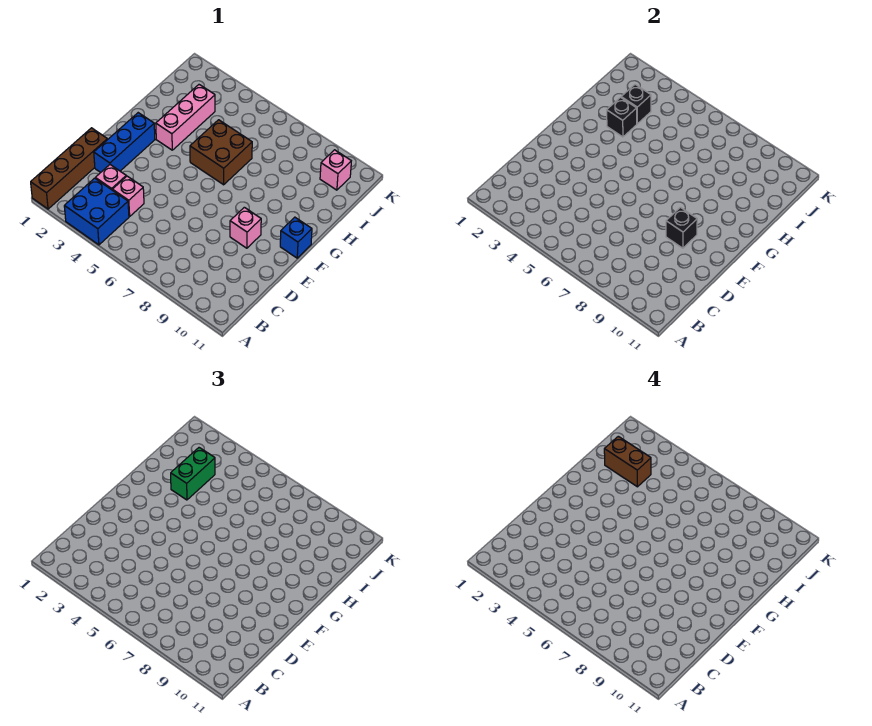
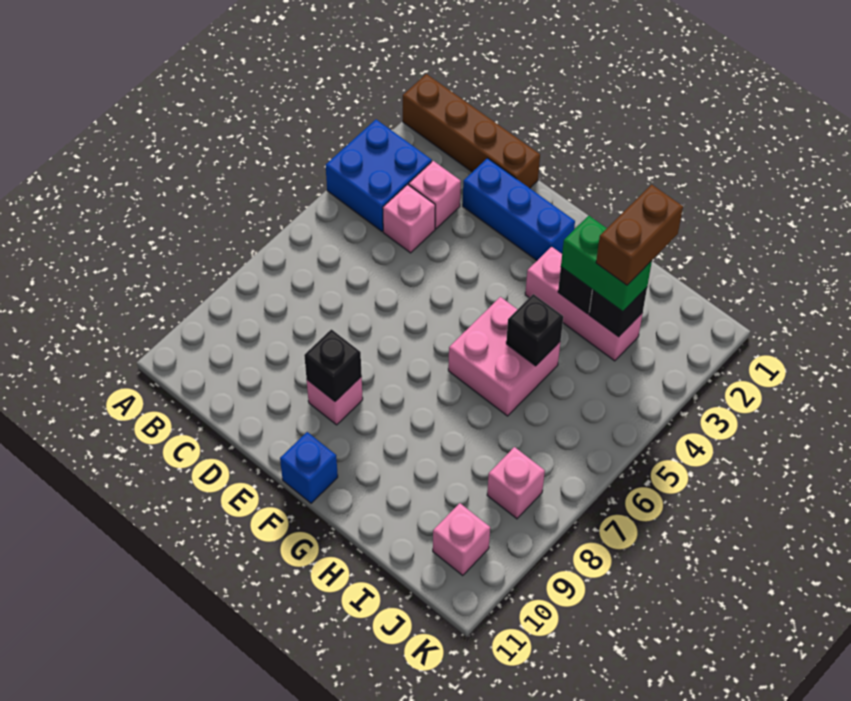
brown brick G5:H6 level 1 -> pink brick G5:H6 level 1
none -> black brick H5 level 2
none -> pink brick J8 level 1

